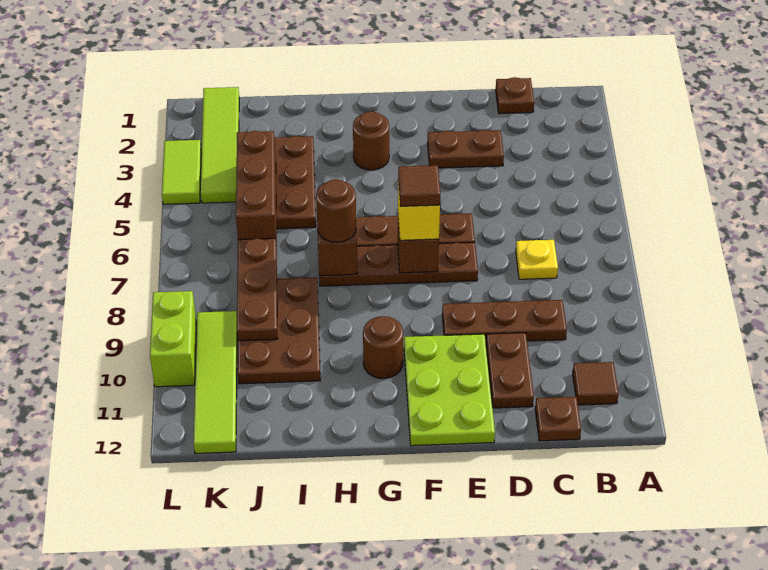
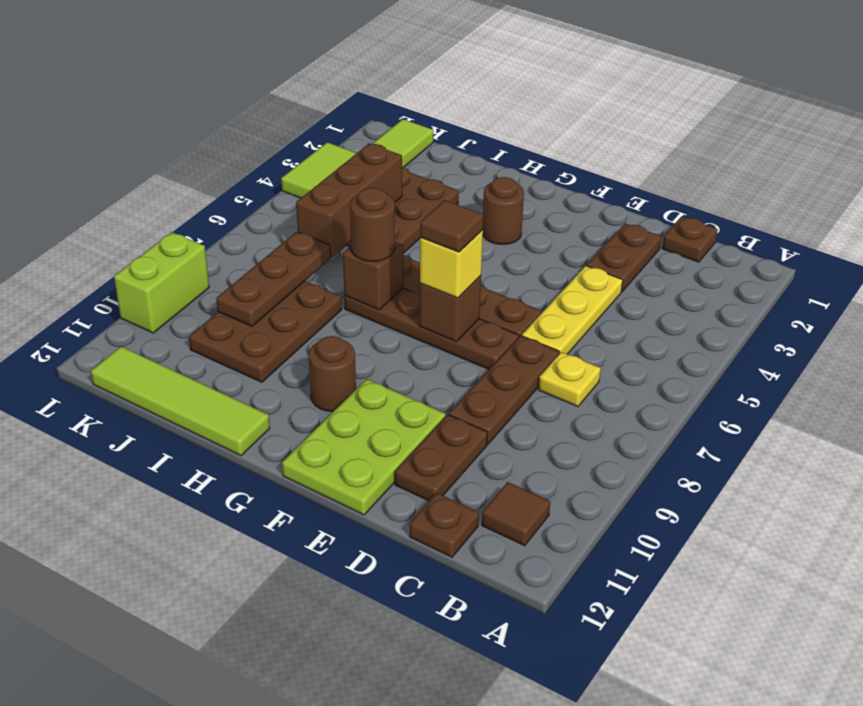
brown plate C9:E9 level 1 -> brown plate D7:D9 level 1
brown plate D3:E3 level 1 -> brown plate D2:D3 level 1
none -> yellow plate D4:D6 level 1
lime tile K9:K12 level 1 -> lime tile H12:K12 level 1

